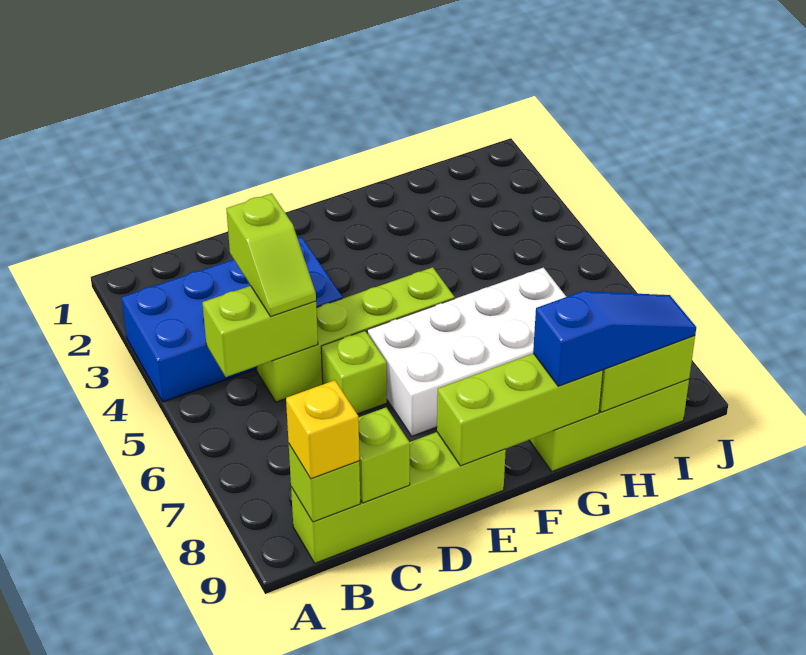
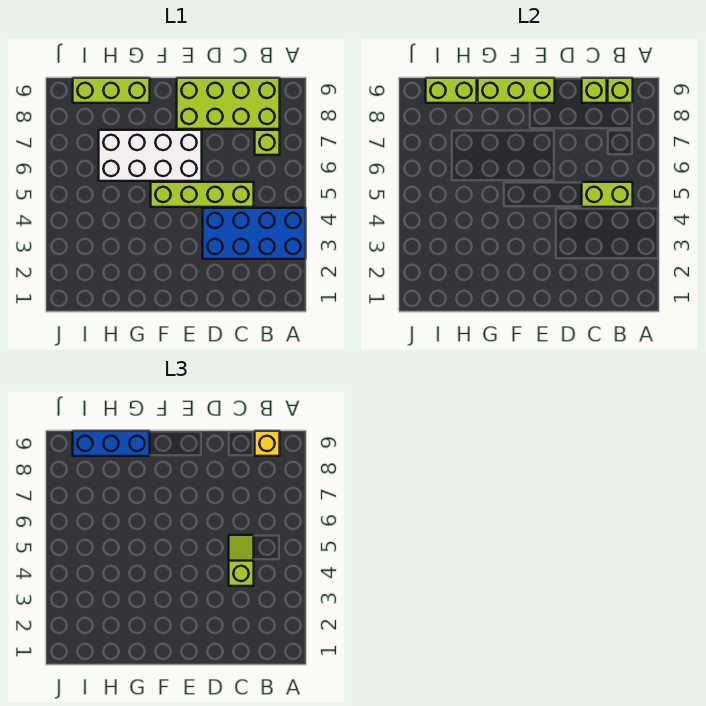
lime brick B9:E9 level 1 -> lime brick B8:E9 level 1
lime brick D6 level 1 -> lime brick B7 level 1
blue slope G9:I9 level 3 top G -> blue brick G9:I9 level 3

